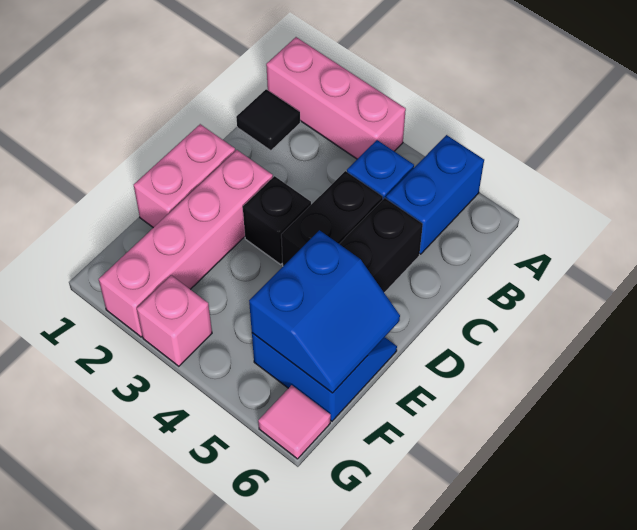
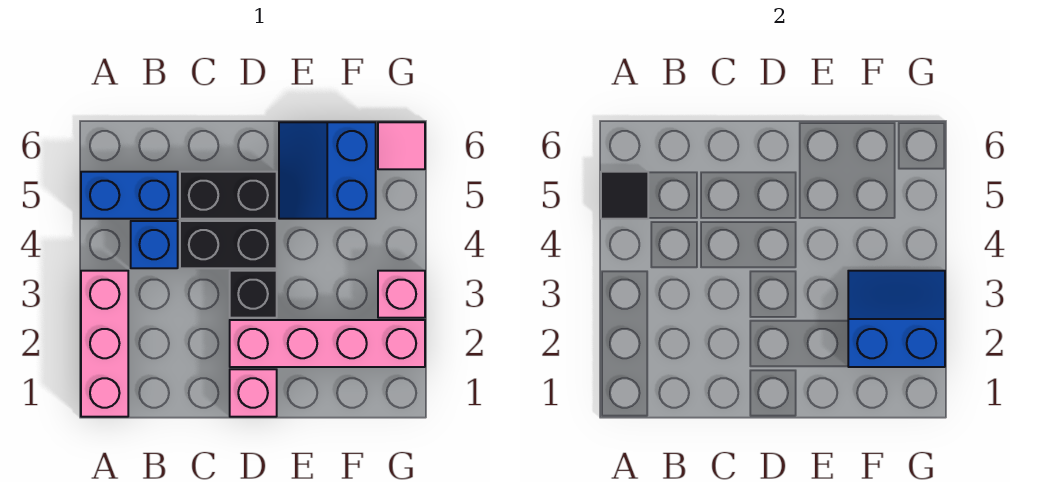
black tile B1 level 1 -> black tile A5 level 2
pink brick D1:E1 level 1 -> pink brick D1 level 1
blue slope E5:F6 level 2 top 5 -> blue slope F2:G3 level 2 top 2

